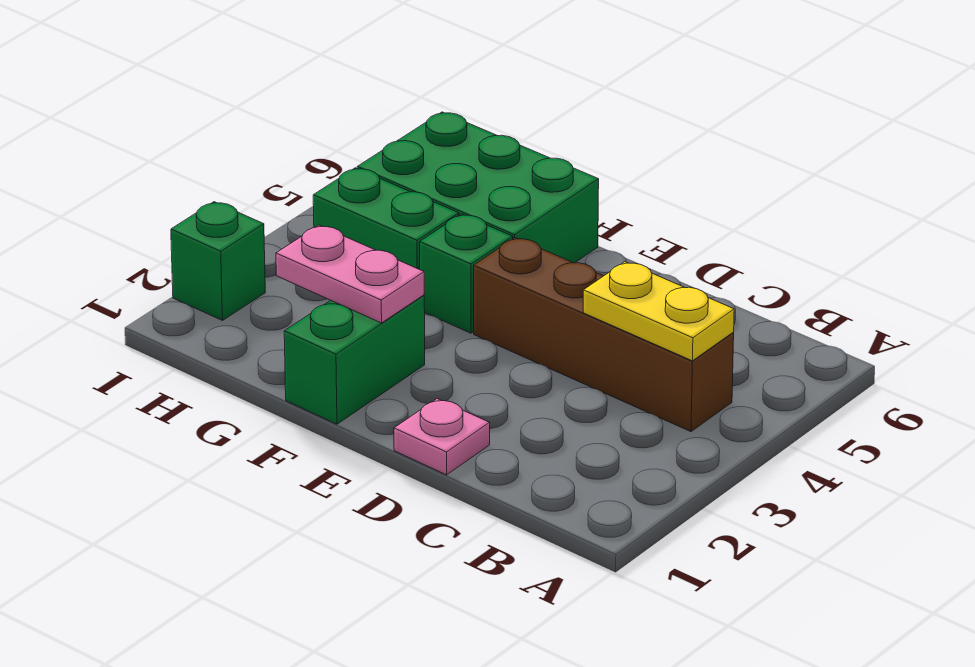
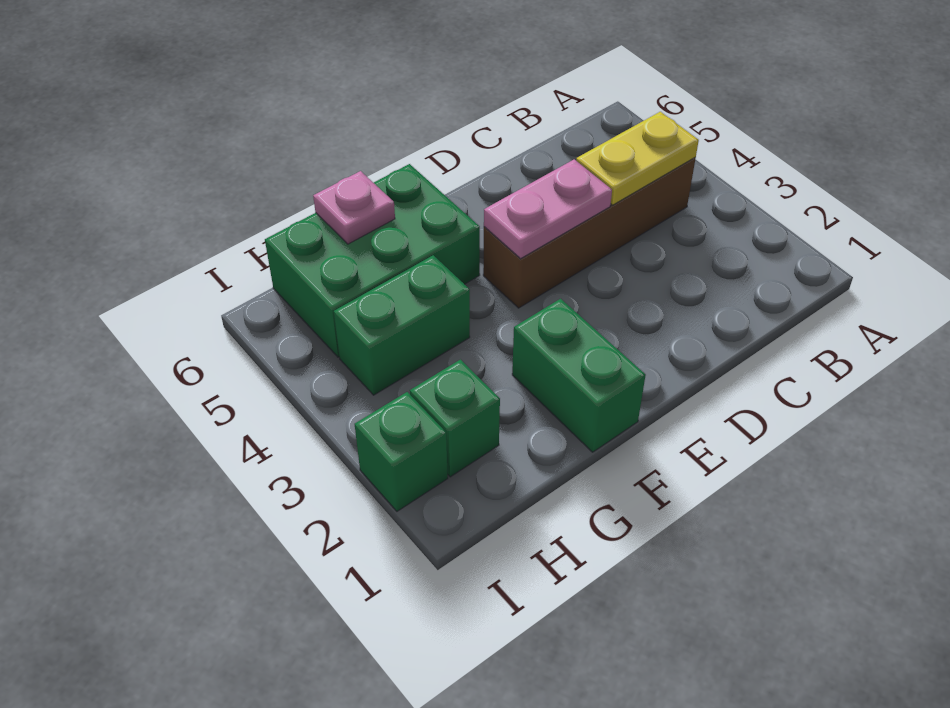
pink plate D1 level 1 -> pink plate G6 level 2
pink plate F2:G2 level 2 -> pink plate D4:E4 level 2
green brick F4 level 1 -> green brick H2 level 1

